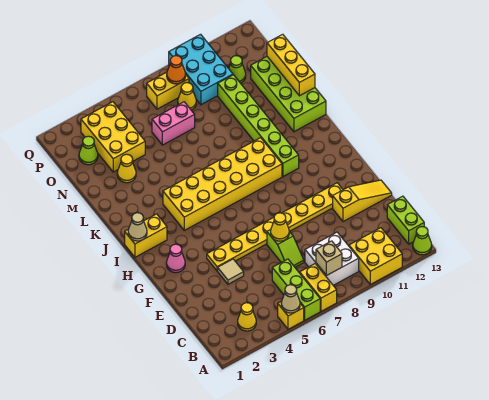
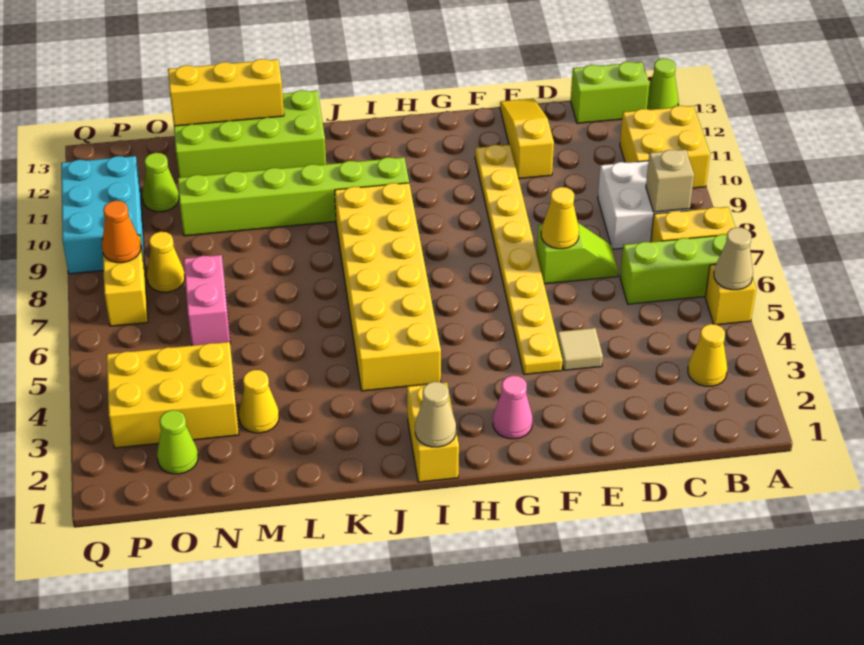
cyan brick O9:Q10 level 1 -> cyan brick P9:Q11 level 1

